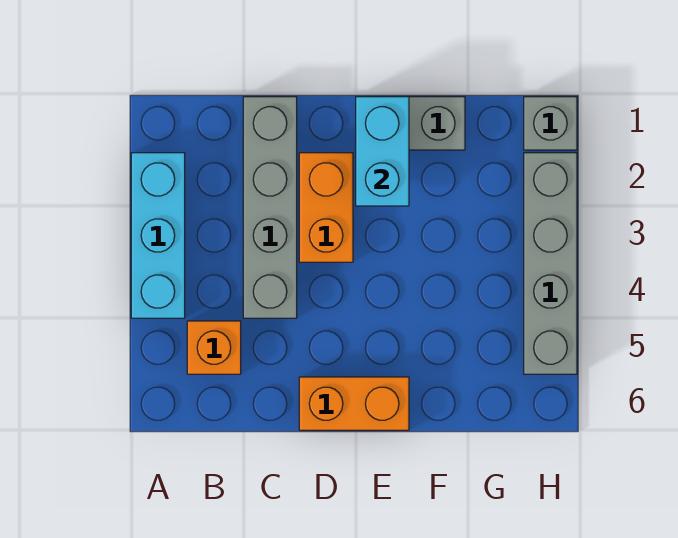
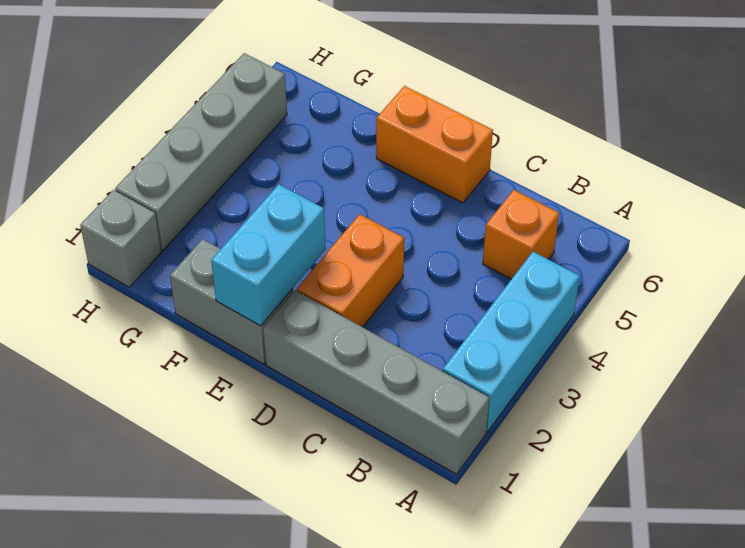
grey brick C1:C4 level 1 -> grey brick A1:D1 level 1

